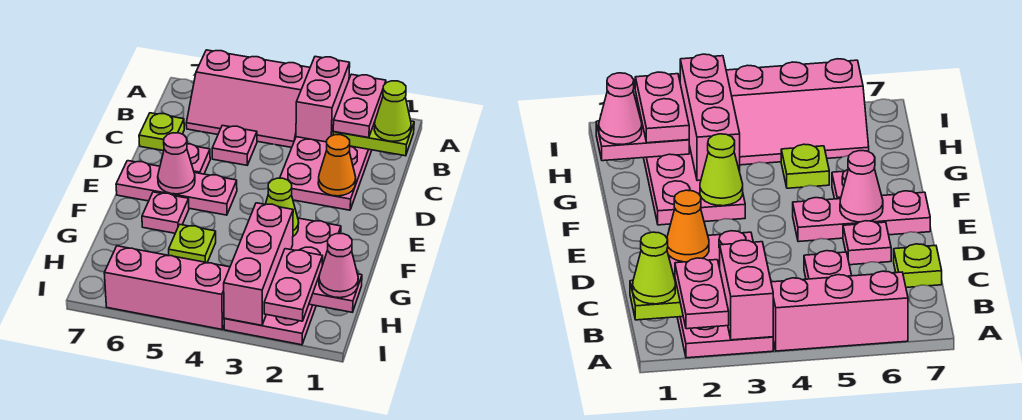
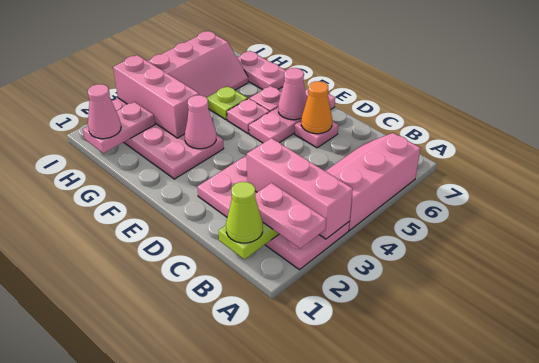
pink brick A3:B3 level 2 -> pink brick A3:C3 level 2
pink plate C5 level 1 -> pink plate F5 level 1
lime plate C7 level 1 -> none
orange cone D2 level 2 -> orange cone D6 level 2
lime cone F3 level 2 -> pink cone F3 level 2
pink plate H2:I2 level 3 -> pink plate G7:H7 level 1

